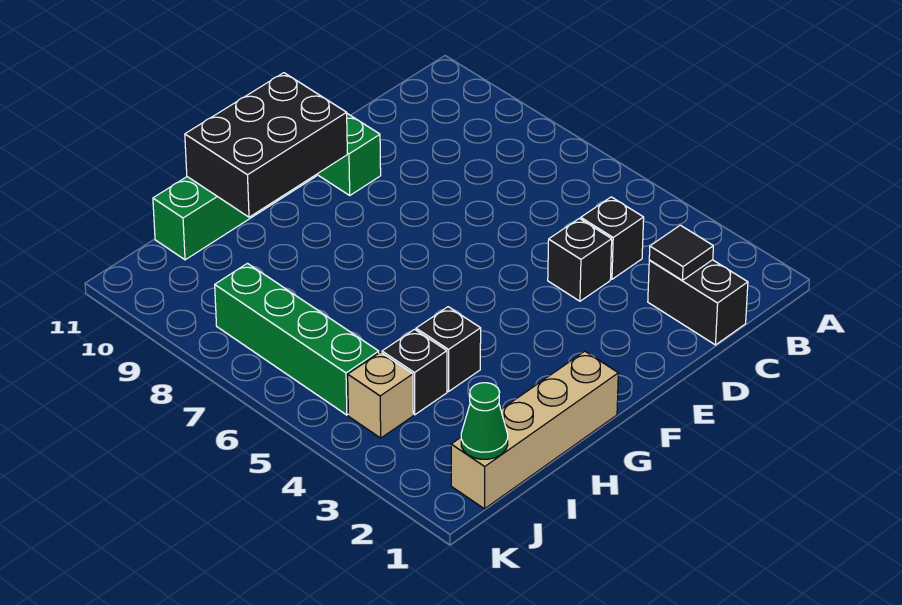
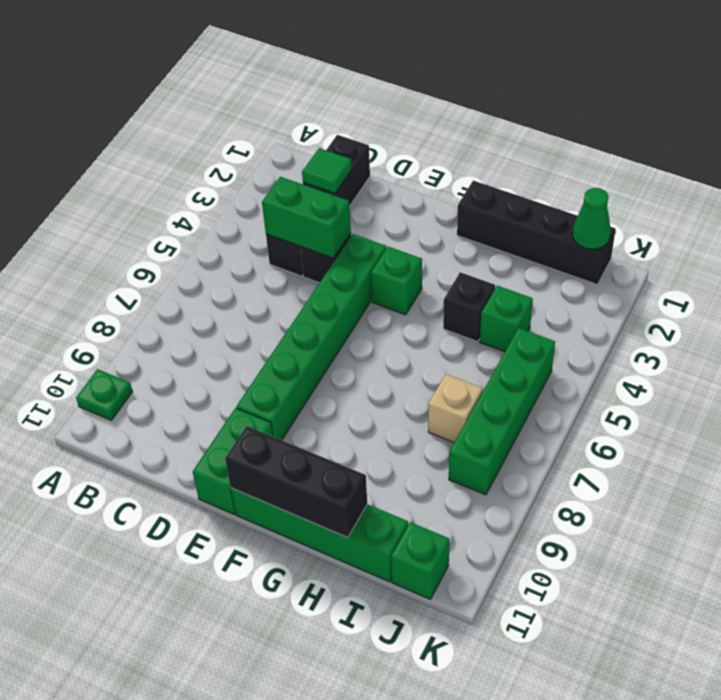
none -> green plate A10 level 1
black tile C2 level 2 -> green tile C2 level 2
none -> green brick C4:D4 level 2
none -> green brick E4:E9 level 1
none -> green brick F4 level 1
black brick F10:H11 level 2 -> black brick F11:H11 level 2
tan brick G1:J1 level 1 -> black brick G1:J1 level 1
black brick I4 level 1 -> green brick I4 level 1
tan brick J4 level 1 -> tan brick I7 level 1
none -> green brick J11 level 1

